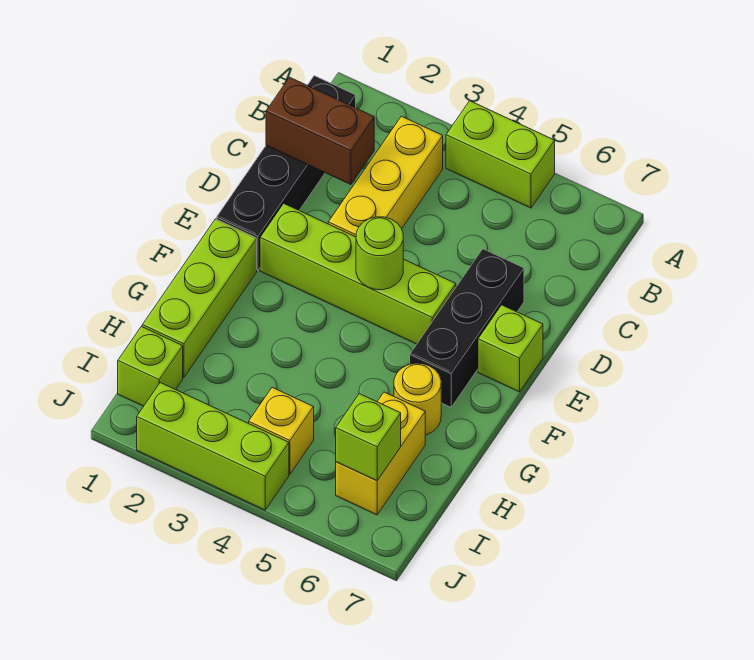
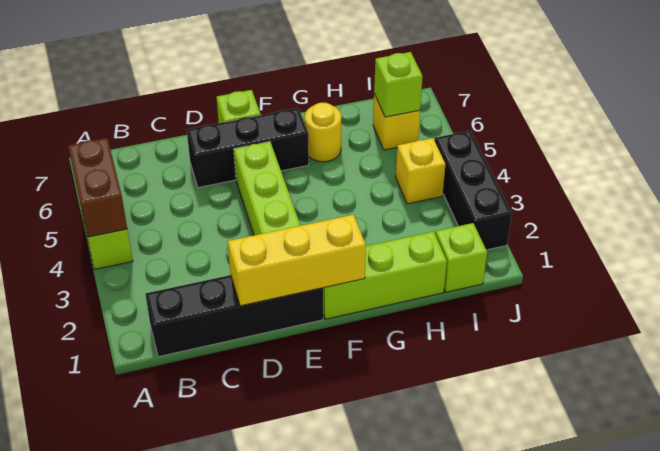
yellow brick B3:D3 level 1 -> yellow brick D1:F1 level 2
brown brick C1:C2 level 2 -> brown brick A4:A5 level 2
lime round brick E4 level 2 -> none
yellow brick H6:I6 level 1 -> yellow brick I6 level 1
lime brick J2:J4 level 1 -> black brick J2:J4 level 1

